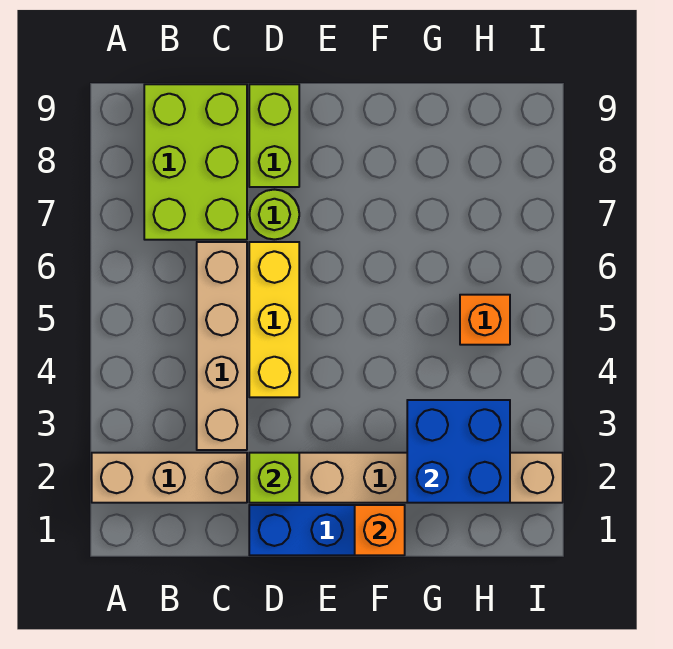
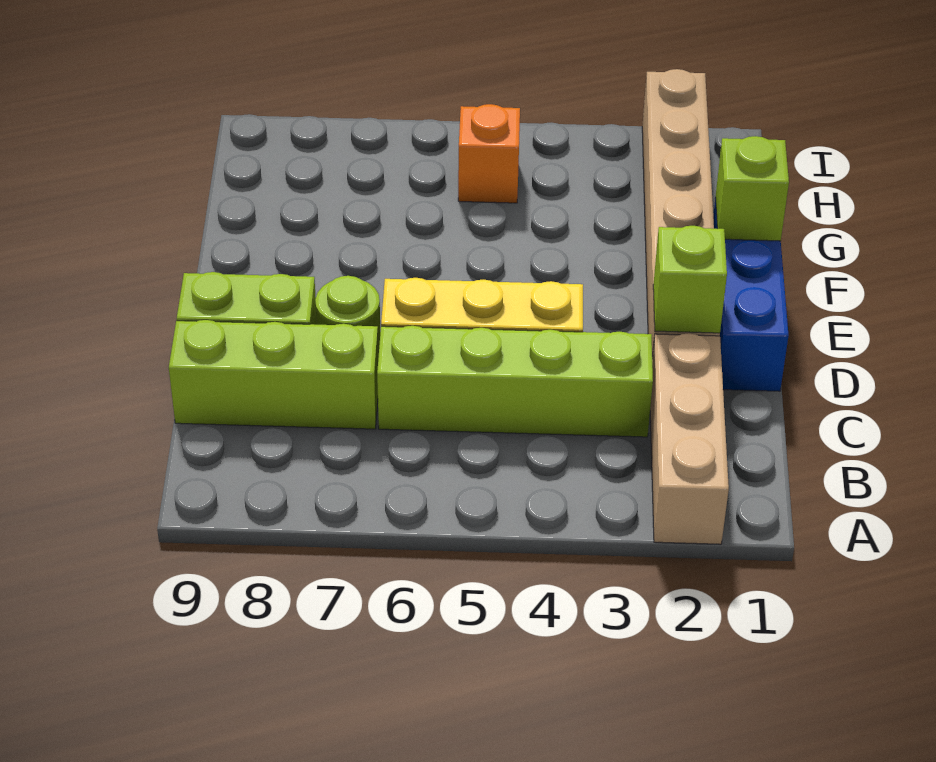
lime brick B7:C9 level 1 -> lime brick C7:C9 level 1
tan brick C3:C6 level 1 -> lime brick C3:C6 level 1
orange brick F1 level 2 -> lime brick F1 level 2
blue brick G2:H3 level 2 -> none

